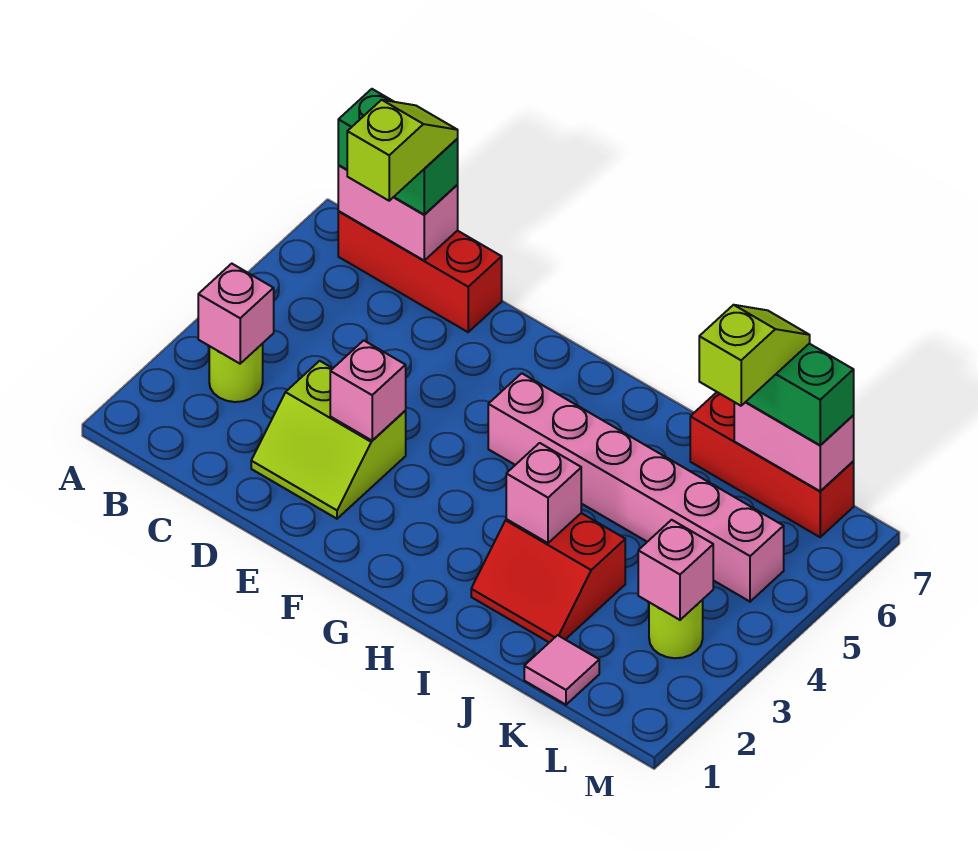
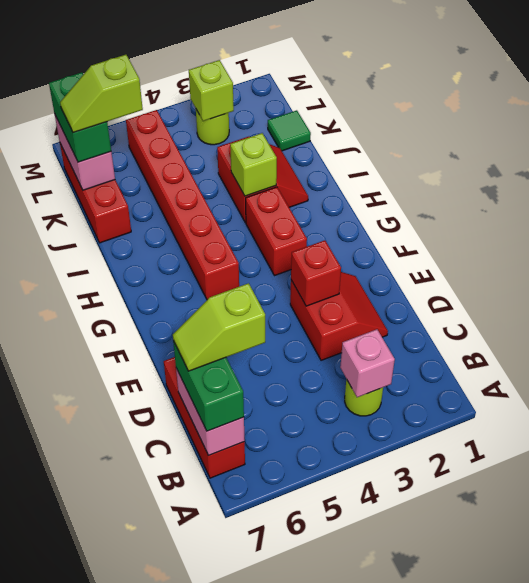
lime slope D2:E3 level 1 top 3 -> red slope D2:E3 level 1 top 3
pink brick E3 level 2 -> red brick E3 level 2
none -> red brick G3:H3 level 1
pink brick G5:L5 level 1 -> red brick G5:L5 level 1
pink brick I3 level 2 -> lime brick I3 level 2
pink tile K1 level 1 -> green tile K1 level 1
pink brick L3 level 2 -> lime brick L3 level 2

